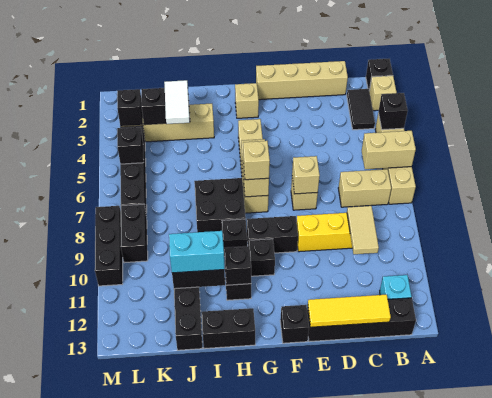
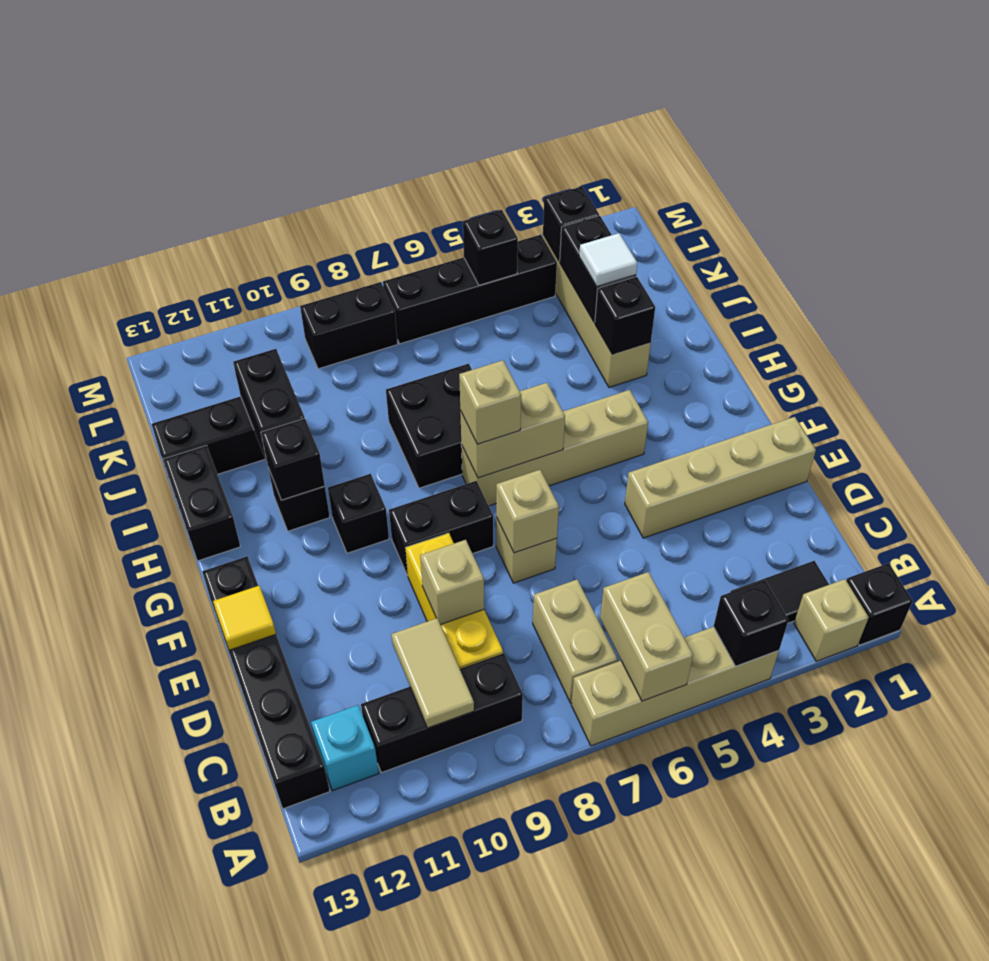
tan brick C1:F1 level 1 -> tan brick E1:E4 level 1
tan tile C9:C10 level 2 -> tan tile B10:C10 level 2
yellow tile C13:E13 level 2 -> yellow tile E13 level 2
black brick F9:G9 level 1 -> black brick F8:F9 level 1
tan brick G2 level 1 -> tan brick D9 level 2
black brick H9 level 1 -> black brick I3 level 2
cyan brick I11:J11 level 3 -> none
white tile J3:J4 level 3 -> white tile J3 level 3
black brick M8:M10 level 1 -> black brick B9:B11 level 1

